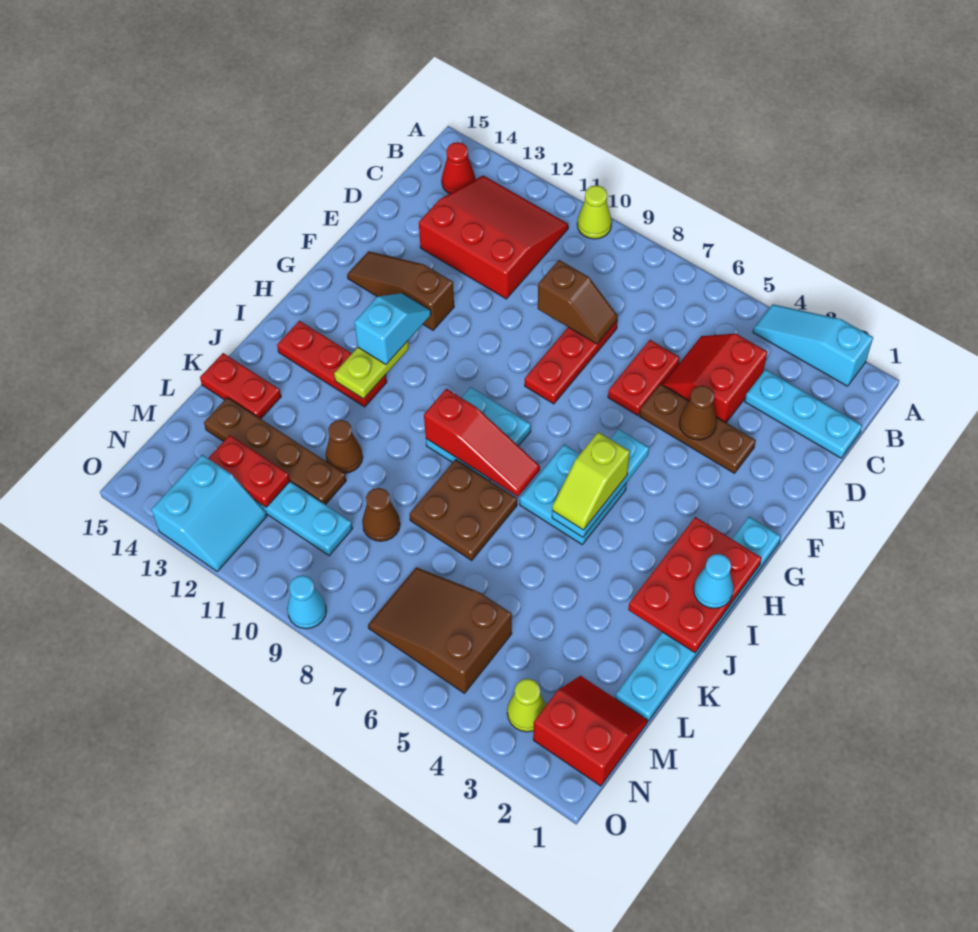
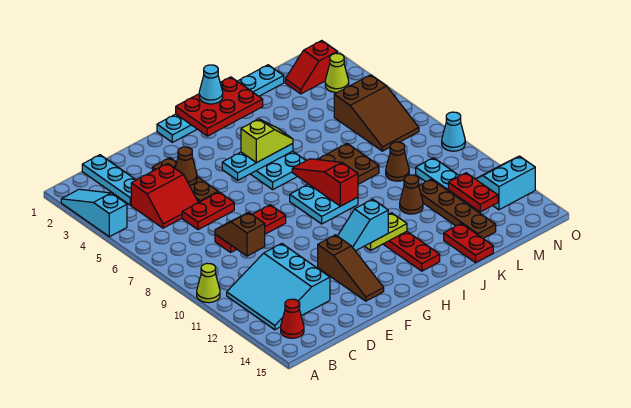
cyan slope A2:A4 level 1 top 2 -> cyan slope A2:A4 level 1 top 4
red slope B11:D13 level 1 top D -> cyan slope B11:D13 level 1 top D
red slope M1:N2 level 1 top N -> red slope M2:N2 level 1 top N

